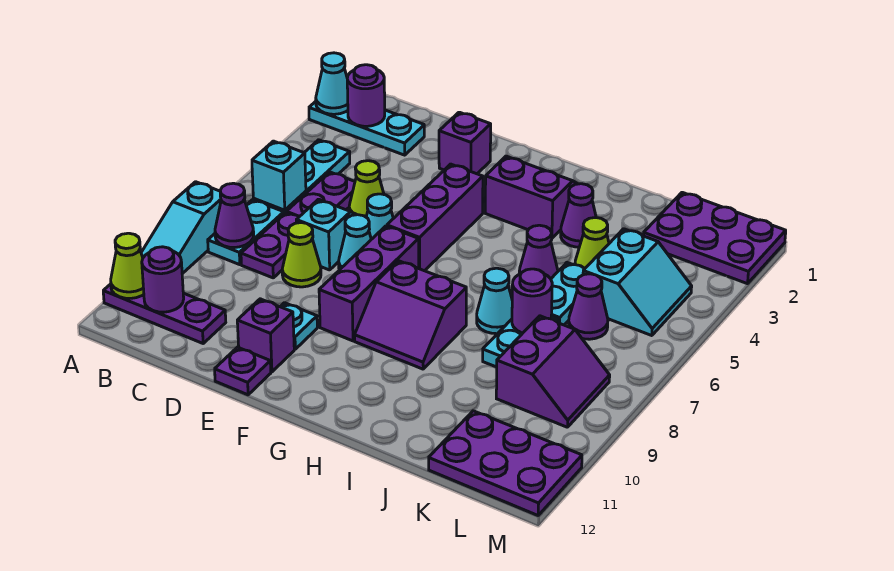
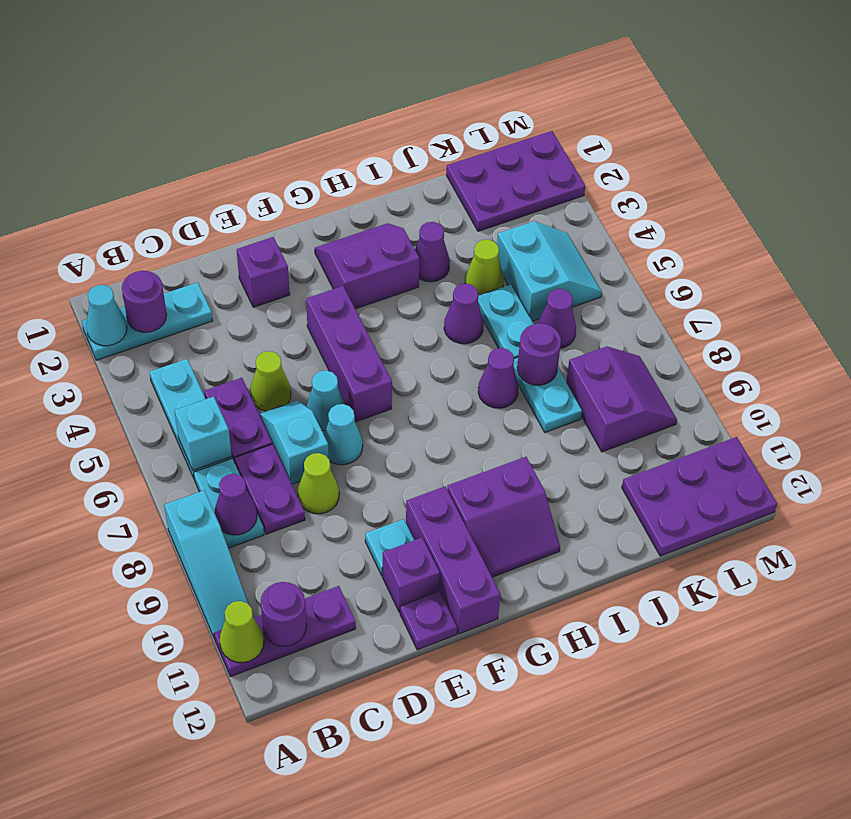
purple brick F7:F9 level 1 -> purple brick F10:F12 level 1
purple slope G8:H9 level 1 top 8 -> purple slope G10:H11 level 1 top 10
cyan cone I7 level 1 -> purple cone I7 level 1

